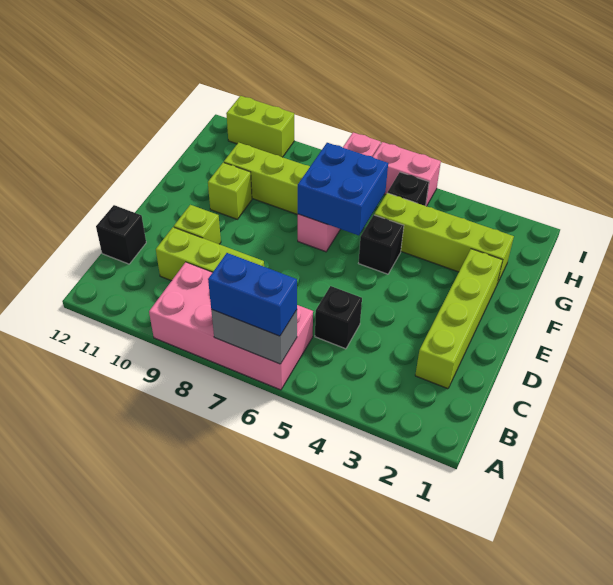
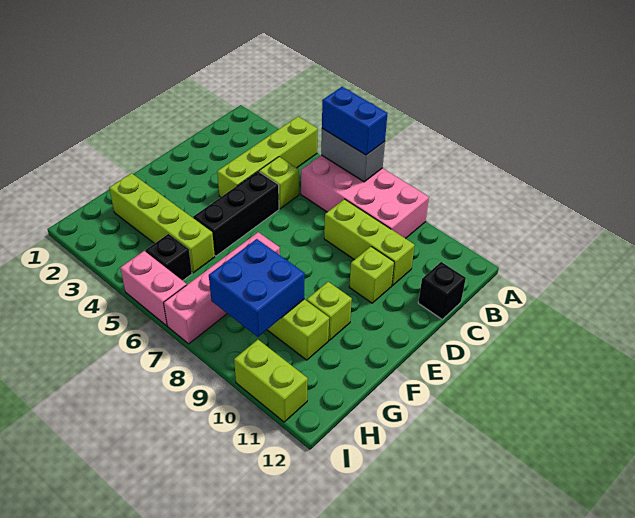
lime brick C2:F2 level 1 -> lime brick A4:D4 level 1
black brick C5 level 1 -> lime brick C5 level 1
black brick F5 level 1 -> black brick D5:F5 level 1
blue brick F6:G7 level 2 -> blue brick G8:H9 level 2

